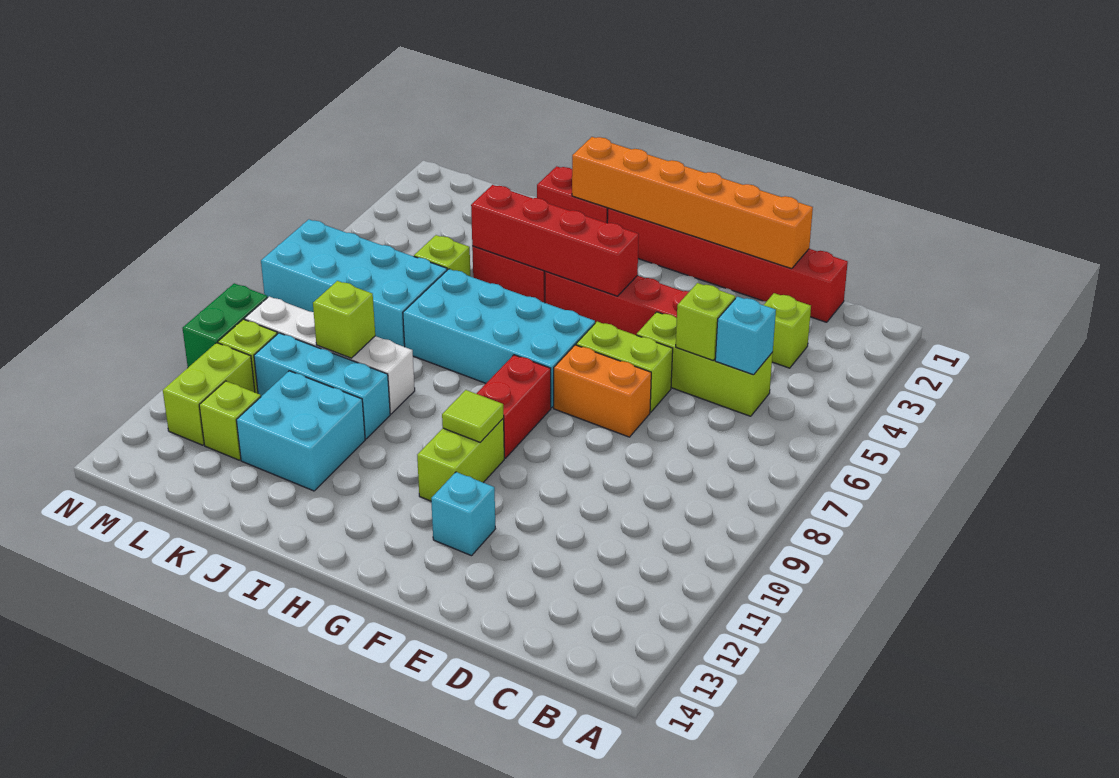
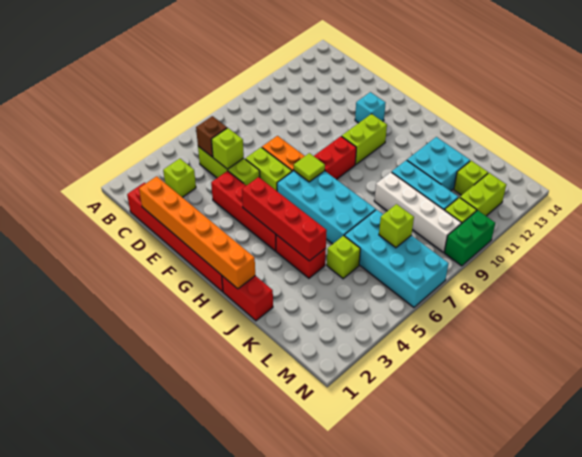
cyan brick C5 level 2 -> brown brick C5 level 2
lime tile G10 level 2 -> lime tile G7 level 2
lime brick K9 level 2 -> lime brick L7 level 2

